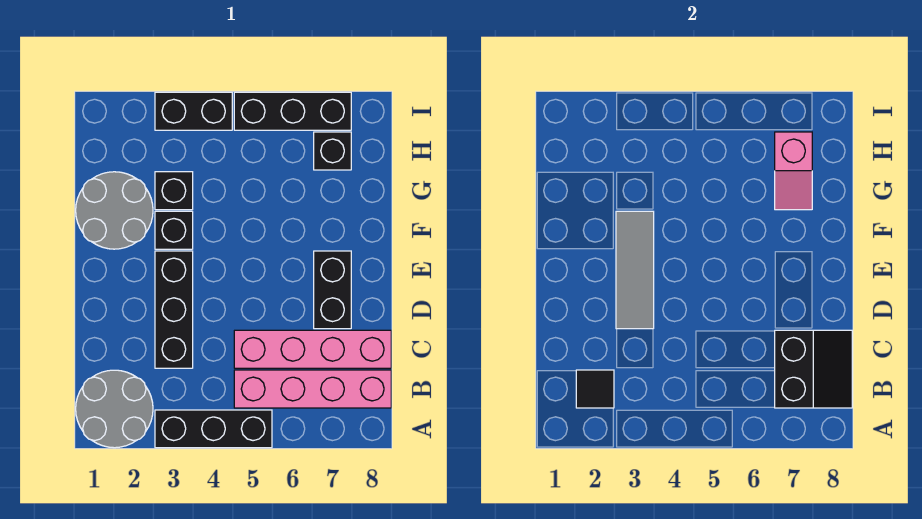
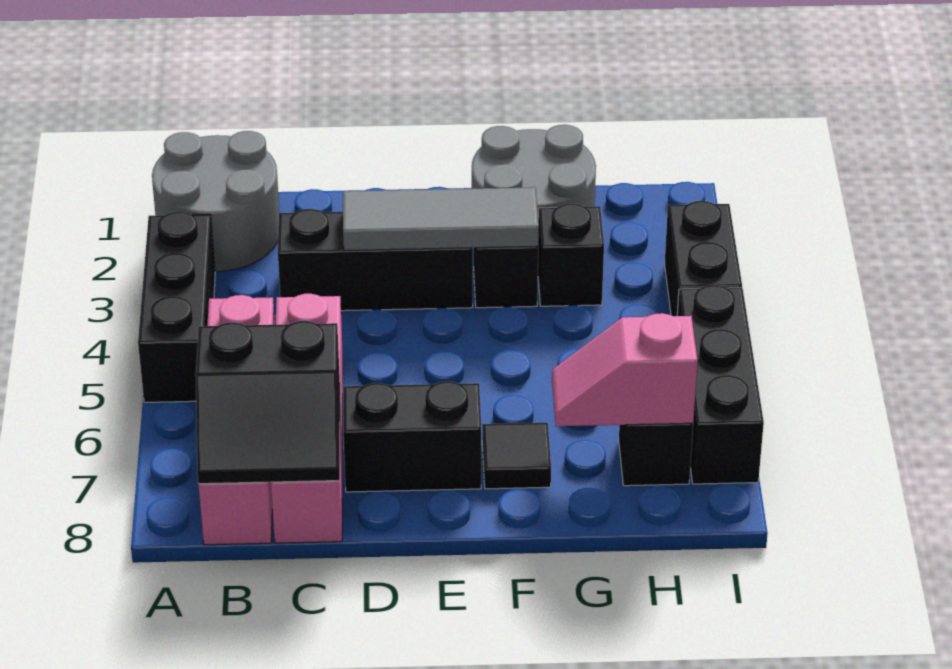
black tile B2 level 2 -> black tile F7 level 1

